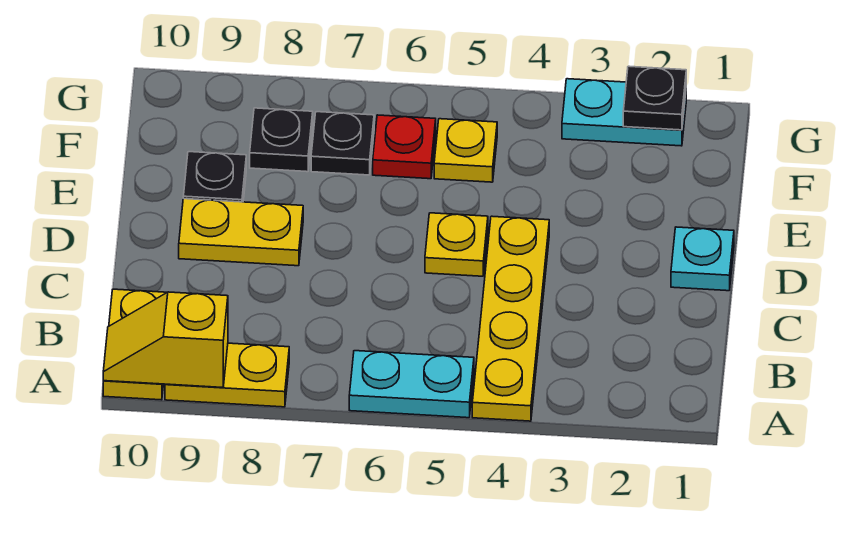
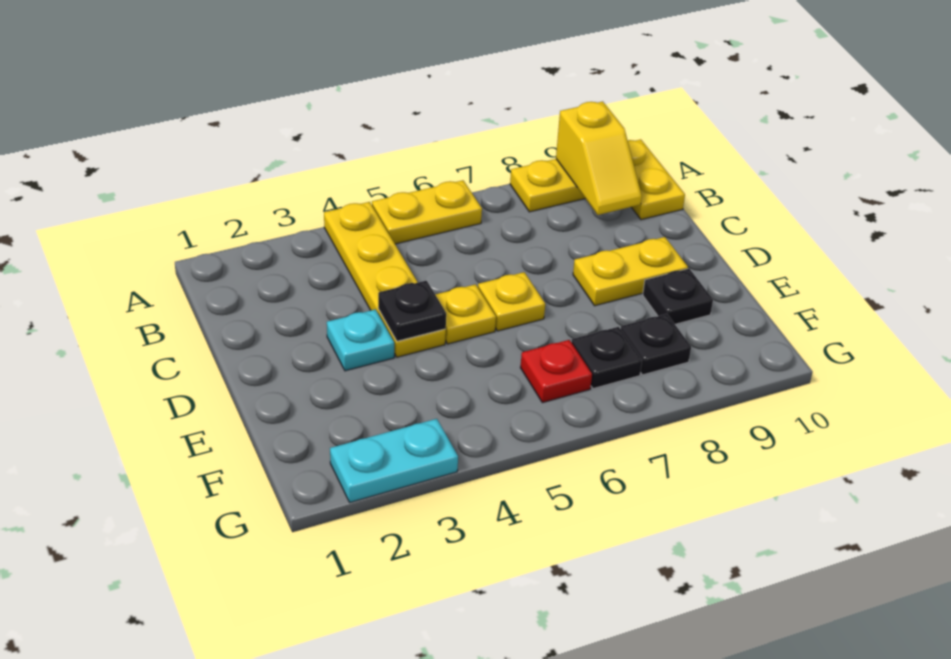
cyan plate A5:A6 level 1 -> yellow plate A5:A6 level 1
yellow slope A9:A10 level 2 top 9 -> yellow slope A9:B9 level 2 top A
cyan plate D1 level 1 -> cyan plate D3 level 1
yellow plate F5 level 1 -> yellow plate D6 level 1
black plate G2 level 2 -> black plate D4 level 2

